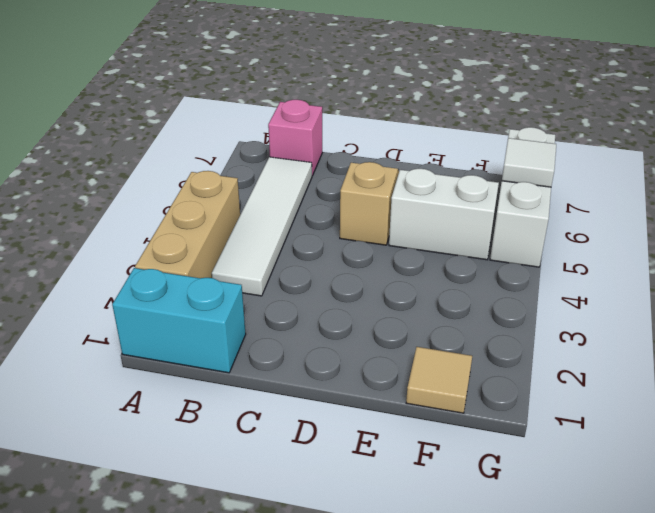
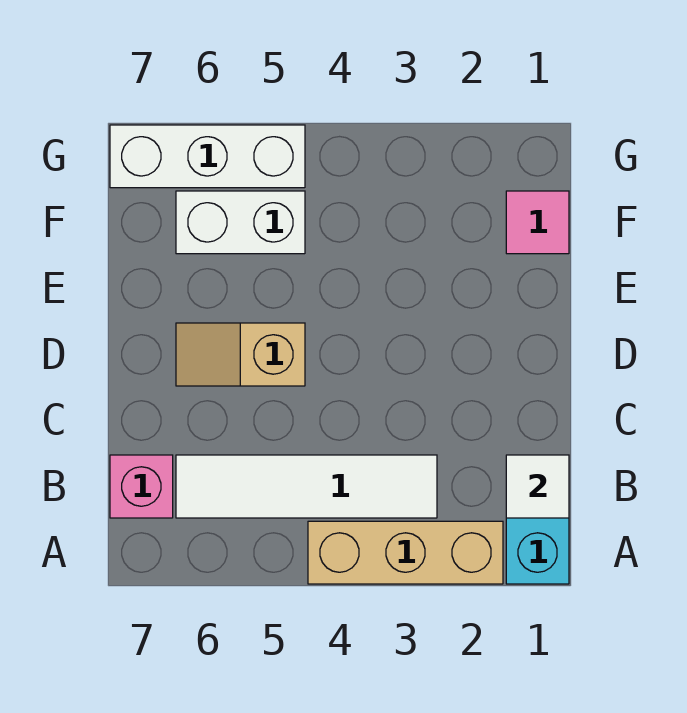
white brick E5:F5 level 1 -> white brick F5:F6 level 1
tan tile F1 level 1 -> pink tile F1 level 1
white tile G6 level 2 -> white tile B1 level 2

